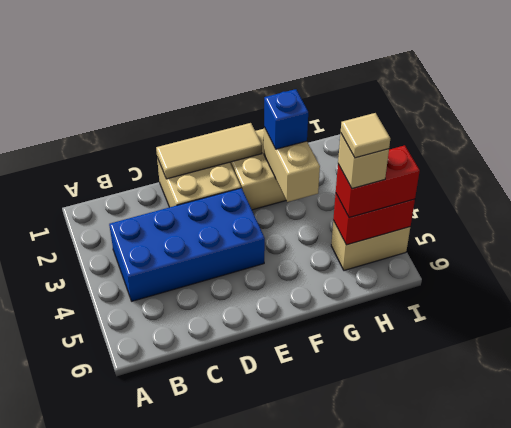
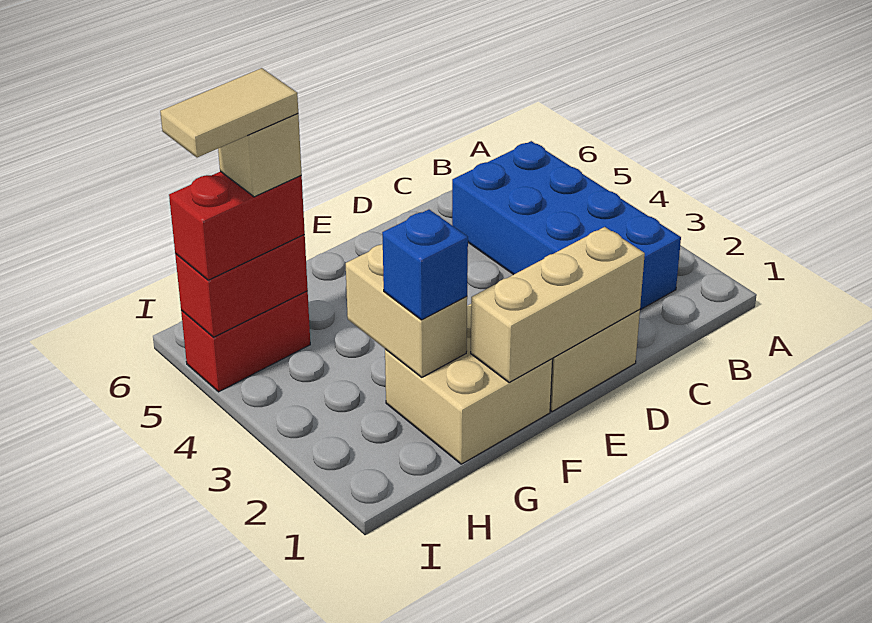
blue brick B3:E4 level 1 -> blue brick B2:C5 level 1
tan tile D1:F1 level 2 -> tan brick D1:F1 level 2
tan brick H5:I5 level 1 -> red brick H5:I5 level 1
tan tile H5 level 5 -> tan tile H5:I5 level 5

